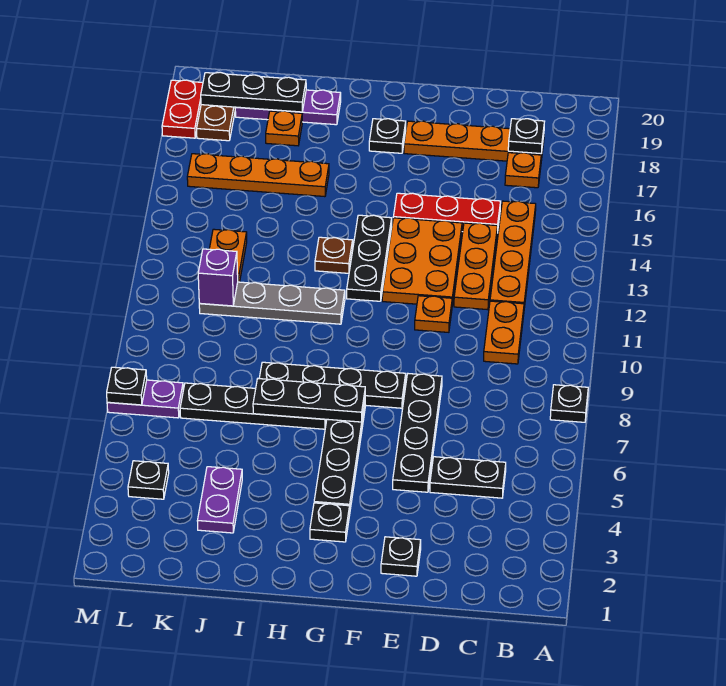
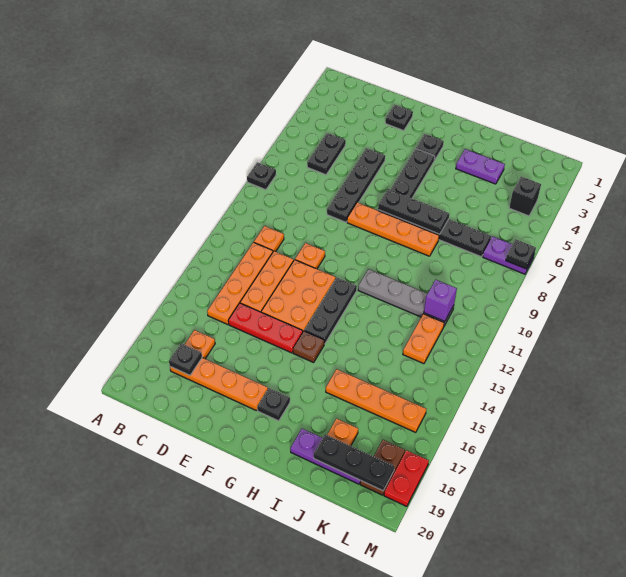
black plate C5:D5 level 1 -> black plate C5:C6 level 1
orange plate C10:C11 level 1 -> orange plate C11 level 1
black plate F8:I8 level 1 -> orange plate F8:I8 level 1
brown plate H13 level 1 -> brown plate G15 level 1
purple plate J3:J4 level 1 -> purple plate I3:J3 level 1
black plate L4 level 1 -> black brick L4 level 1

